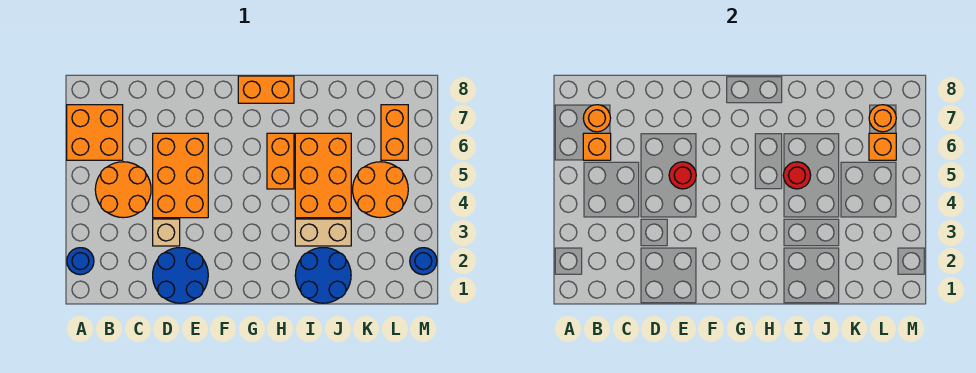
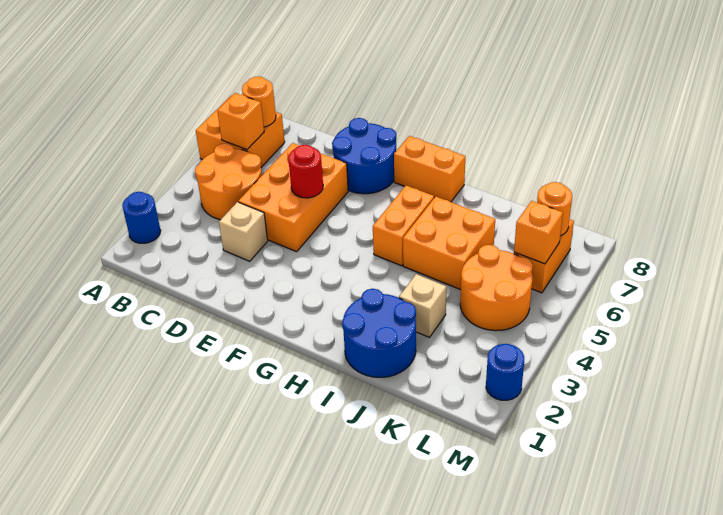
blue round brick D1:E2 level 1 -> blue round brick E7:F8 level 1
tan brick I3:J3 level 1 -> tan brick J3 level 1
orange brick I4:J6 level 1 -> orange brick I5:J6 level 1
red round brick I5 level 2 -> none

